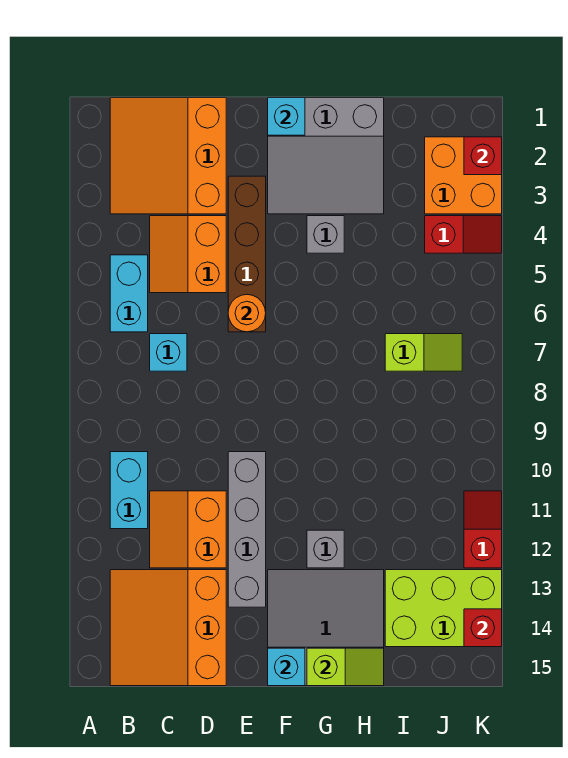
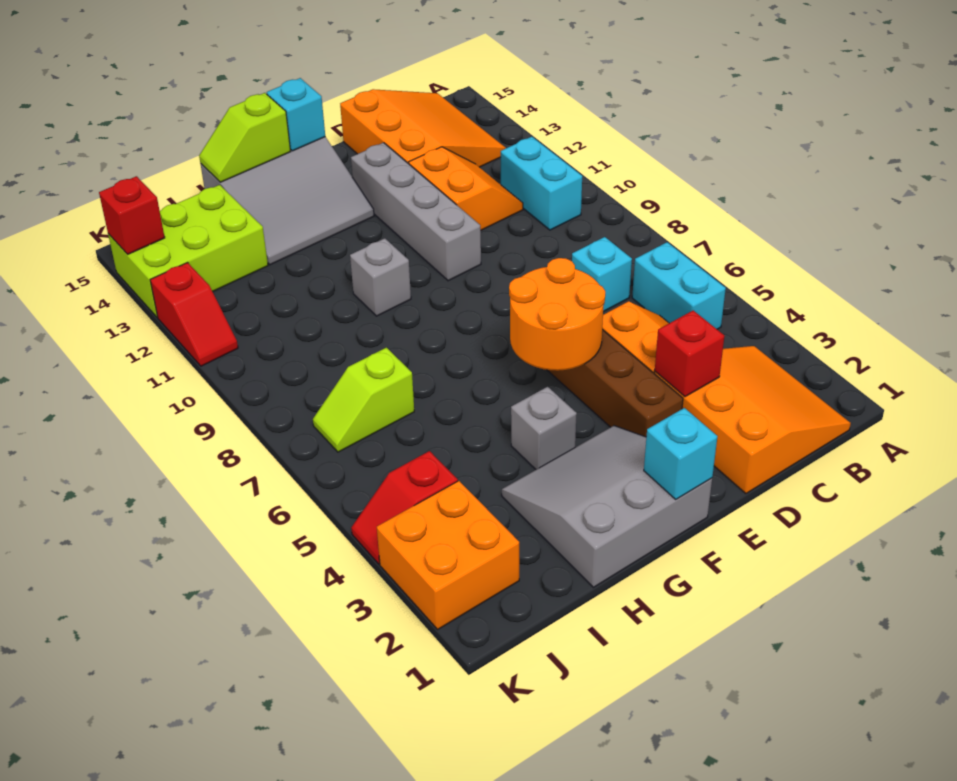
orange round brick E6 level 2 -> orange round brick E5:F6 level 2
grey brick G12 level 1 -> grey brick G10 level 1
red brick K2 level 2 -> red brick D3 level 2

